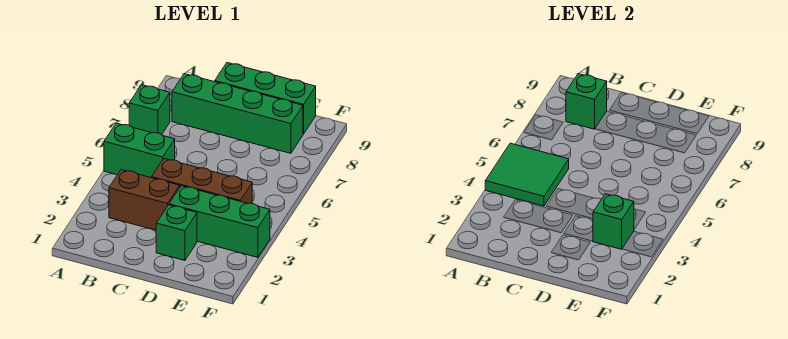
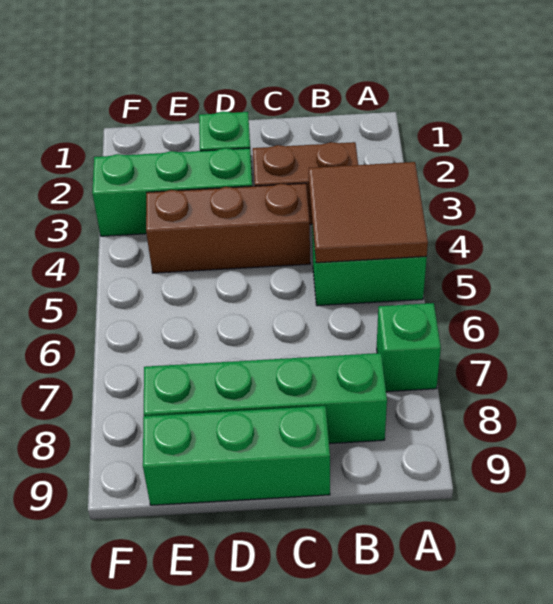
green tile A4:B5 level 2 -> brown tile A4:B5 level 2
green brick B8 level 2 -> none
green brick E3 level 2 -> none

